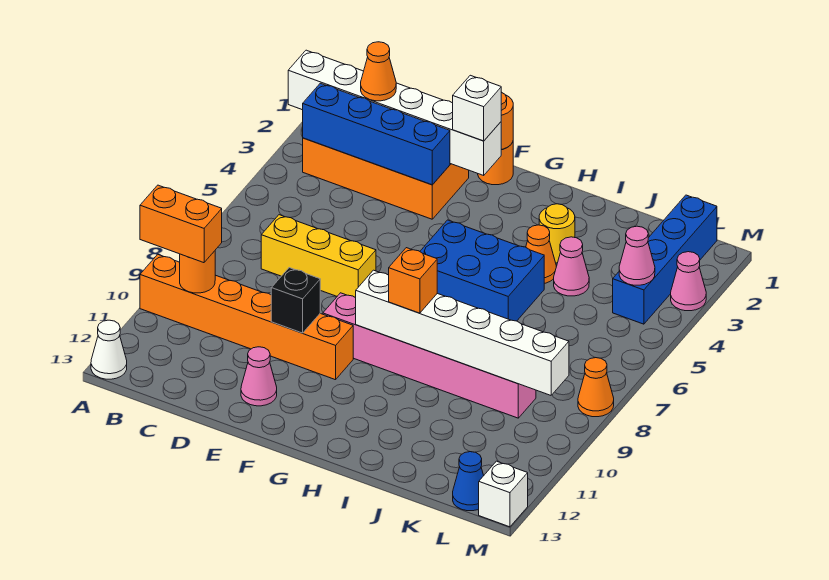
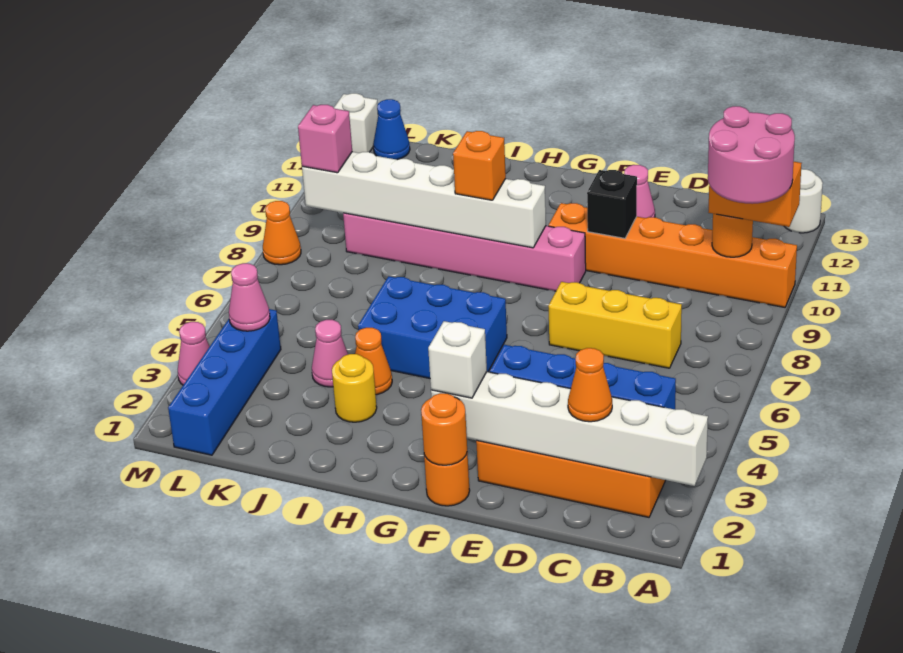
none -> pink round brick A9:B10 level 4
white cone A13 level 1 -> white round brick A13 level 1
none -> pink brick L9 level 3

